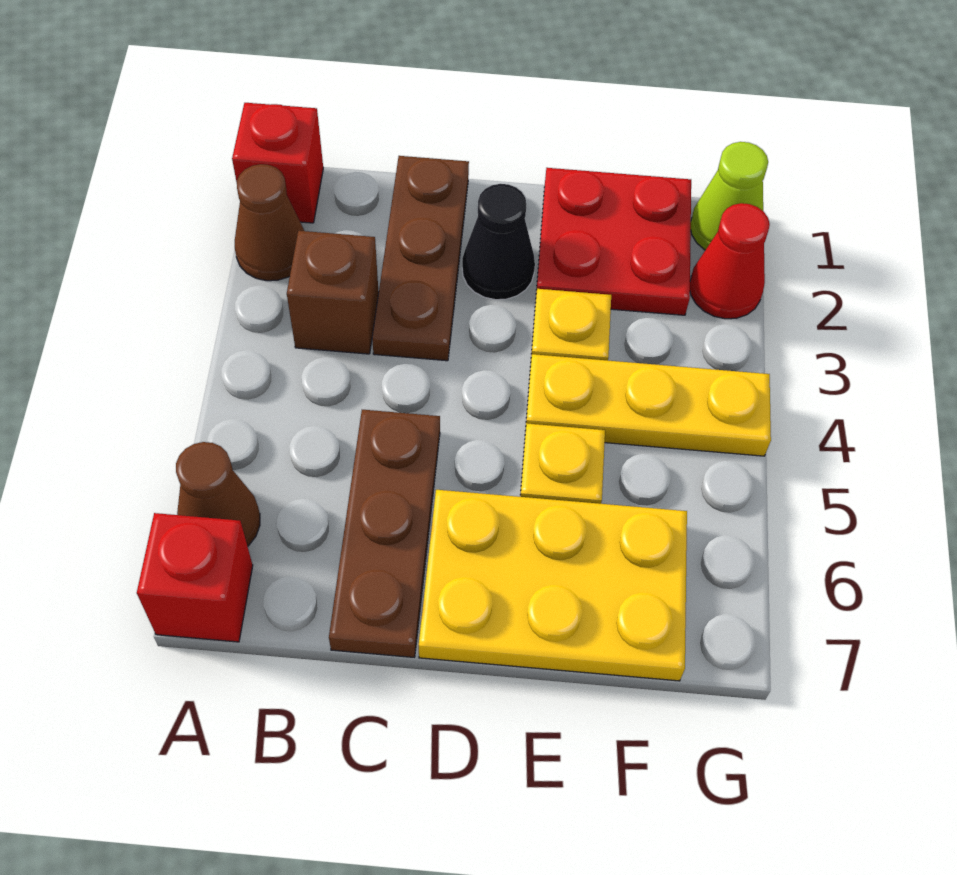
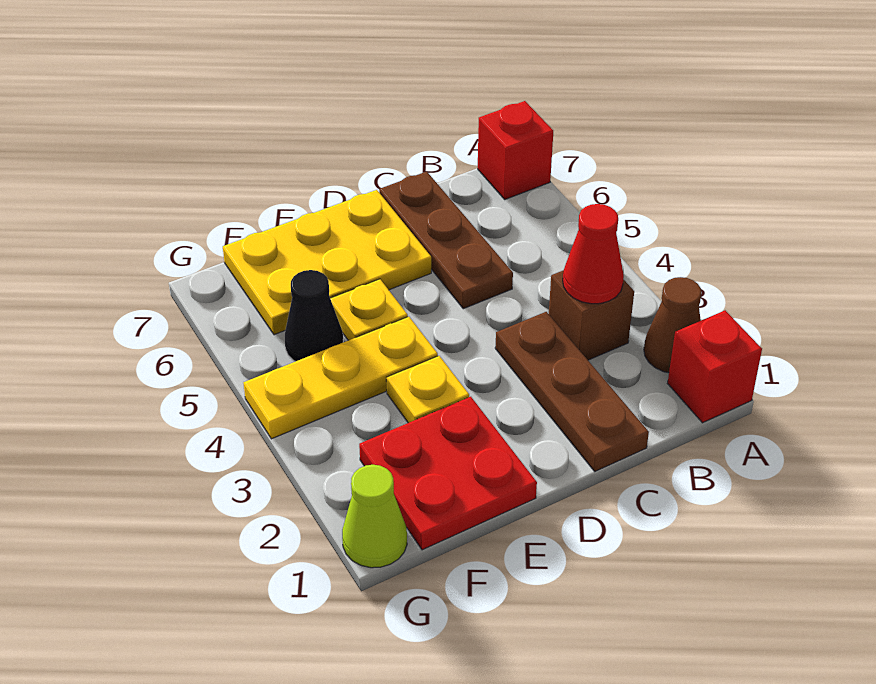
brown cone A6 level 1 -> none
black cone D2 level 1 -> black cone F5 level 1
red cone G2 level 1 -> red cone B3 level 2

